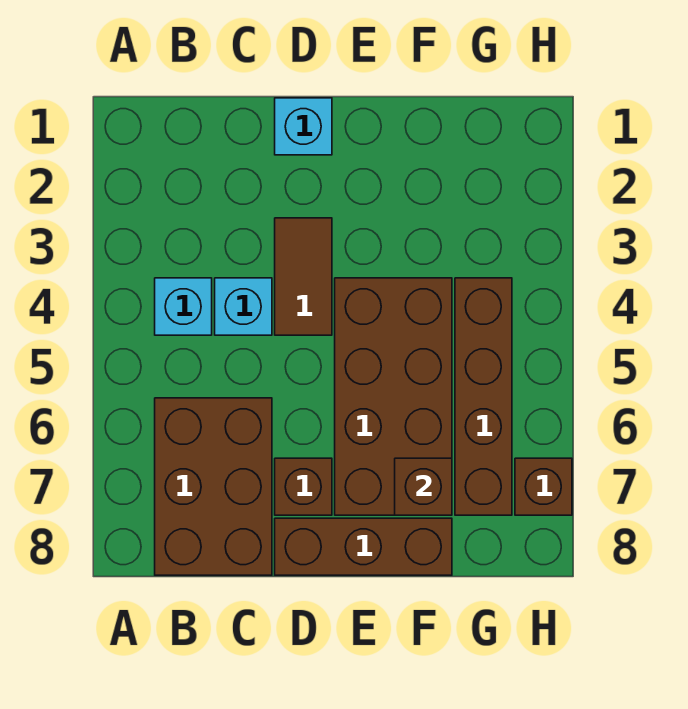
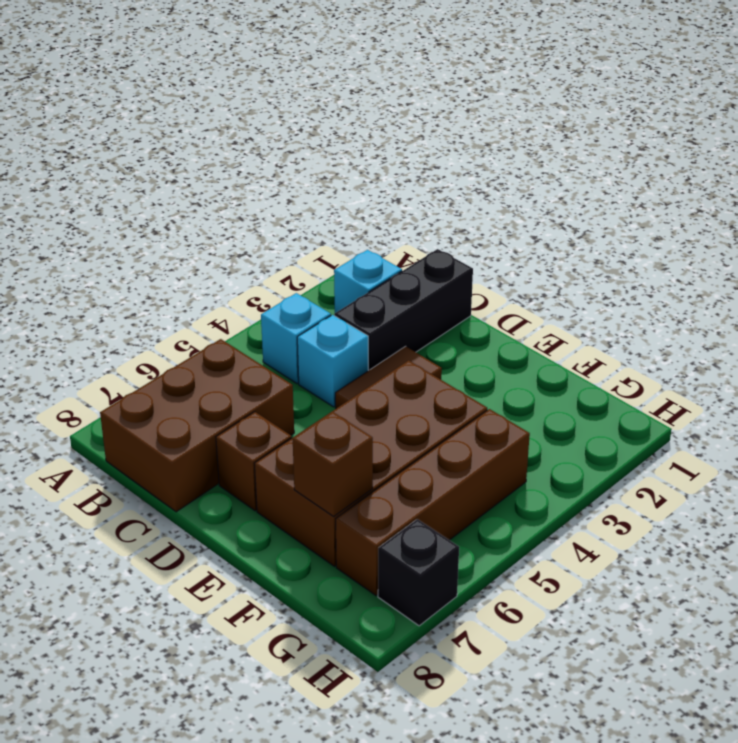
none -> black brick C1:C3 level 1
cyan brick D1 level 1 -> cyan brick B2 level 1
brown brick D8:F8 level 1 -> none
brown brick H7 level 1 -> black brick H7 level 1

